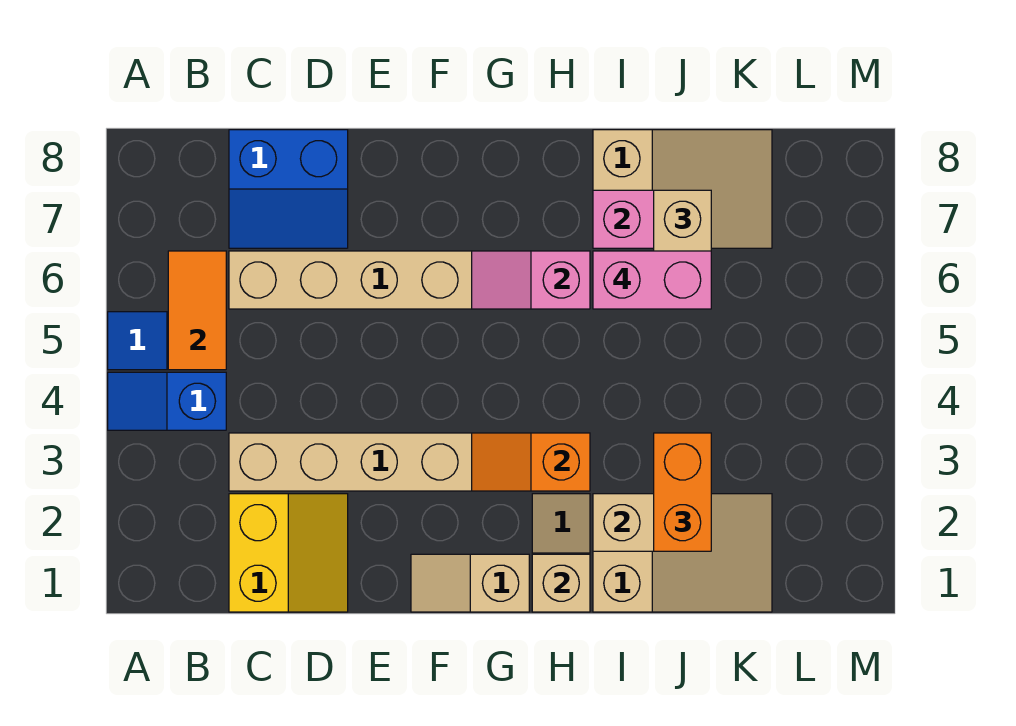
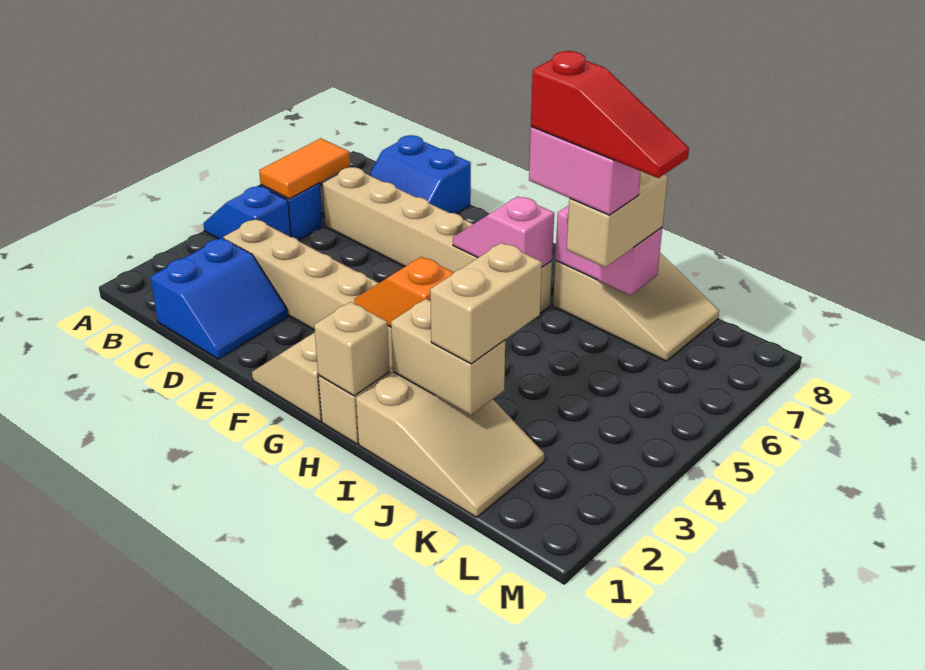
yellow slope C1:D2 level 1 top C -> blue slope C1:D2 level 1 top C
none -> red slope I6:K6 level 5 top I
orange brick J2:J3 level 3 -> tan brick J2:J3 level 3

